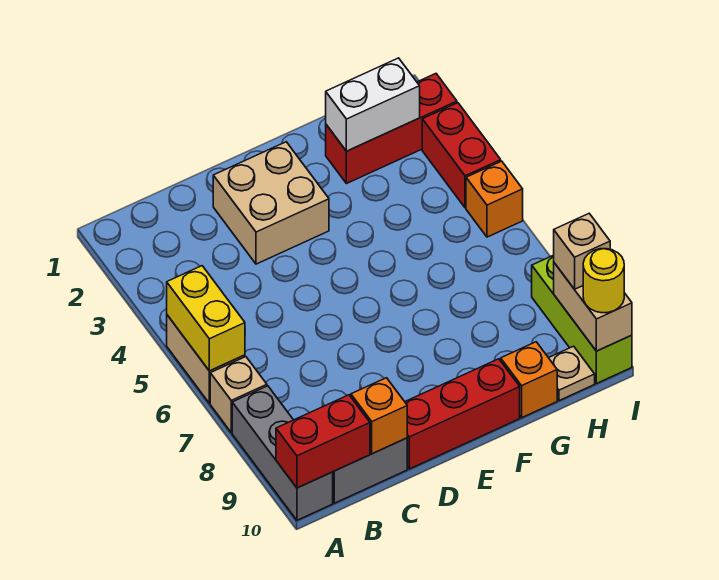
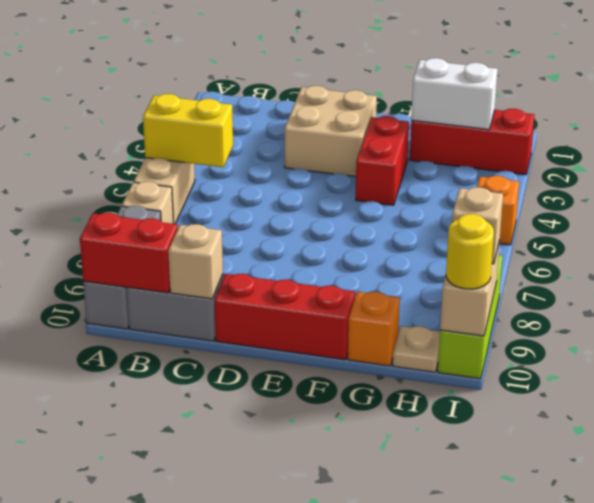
yellow brick A5:A6 level 2 -> yellow brick A5:B5 level 2
orange brick C10 level 2 -> tan brick C10 level 2
red brick I3:I4 level 1 -> red brick F3:F4 level 1

